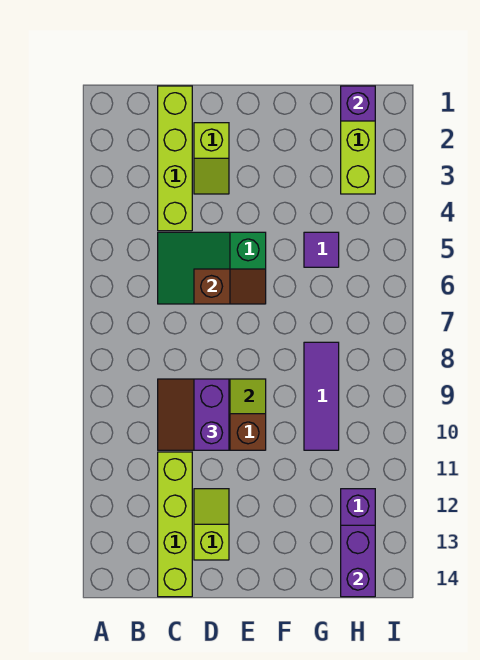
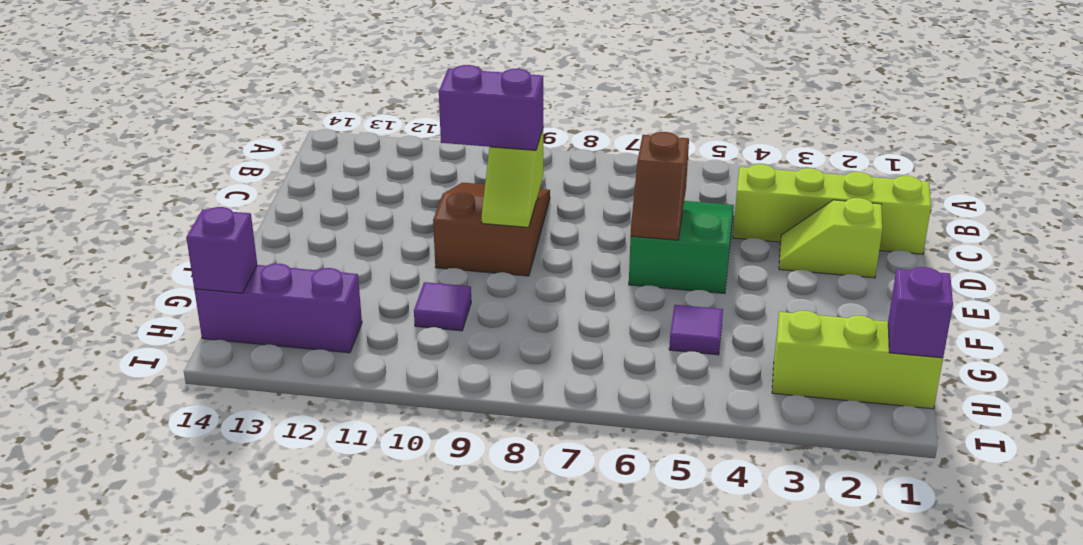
lime brick C11:C14 level 1 -> none
lime slope D12:D13 level 1 top 13 -> none
purple tile G8:G10 level 1 -> purple tile G10 level 1
purple brick H13:H14 level 2 -> purple brick H14 level 2

